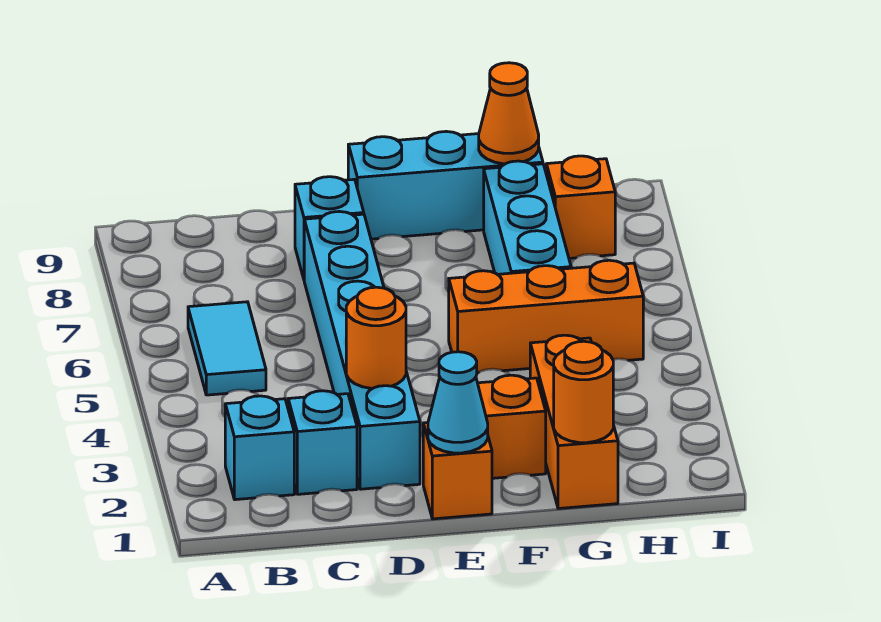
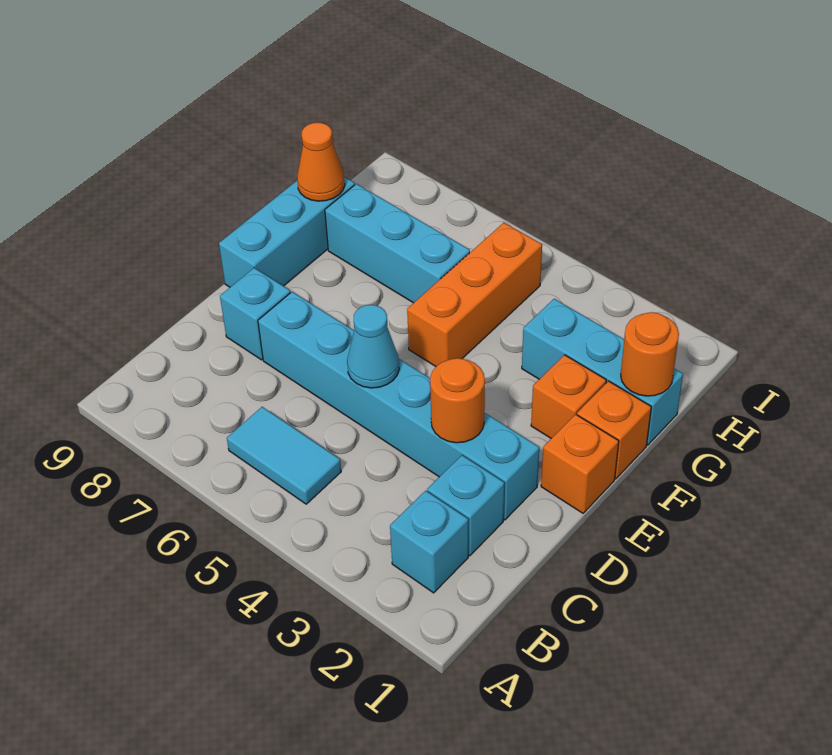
cyan cone E1 level 2 -> cyan cone D5 level 2
orange brick G1:G3 level 1 -> cyan brick G1:G3 level 1
orange brick H8 level 1 -> orange brick F1 level 1

